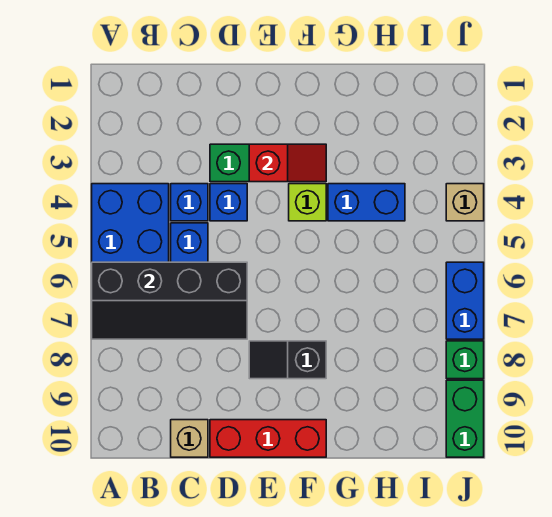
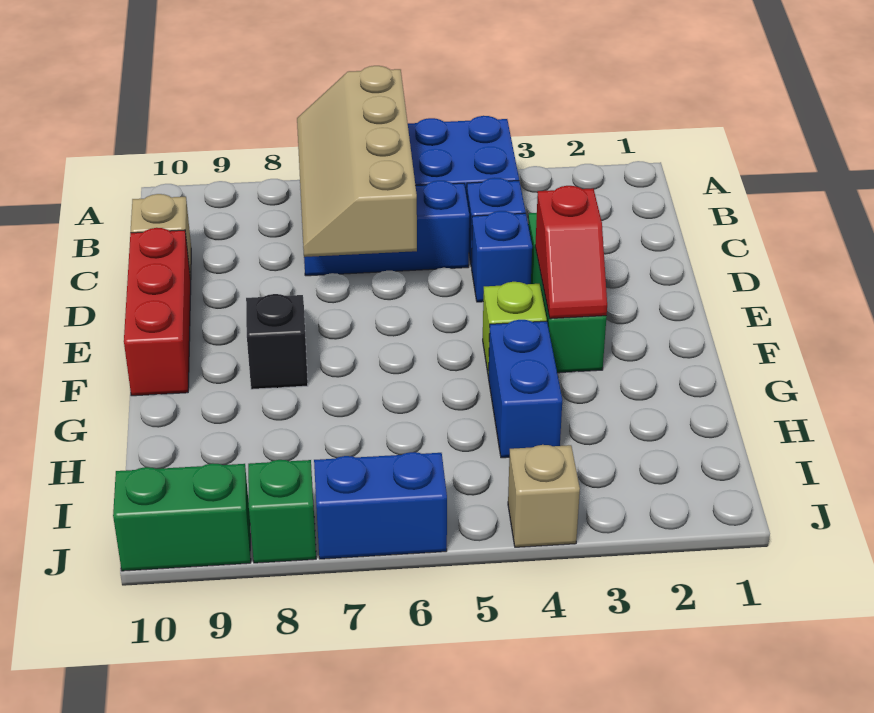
black slope A6:D7 level 2 top 6 -> tan slope A6:D7 level 2 top 6

